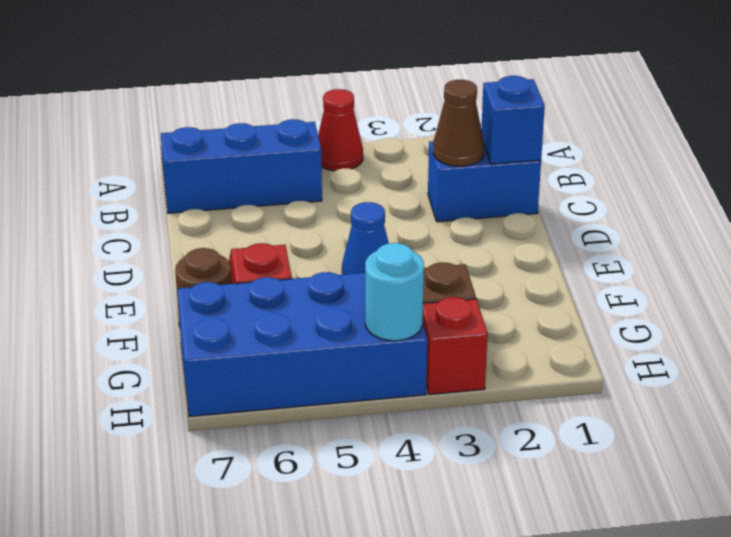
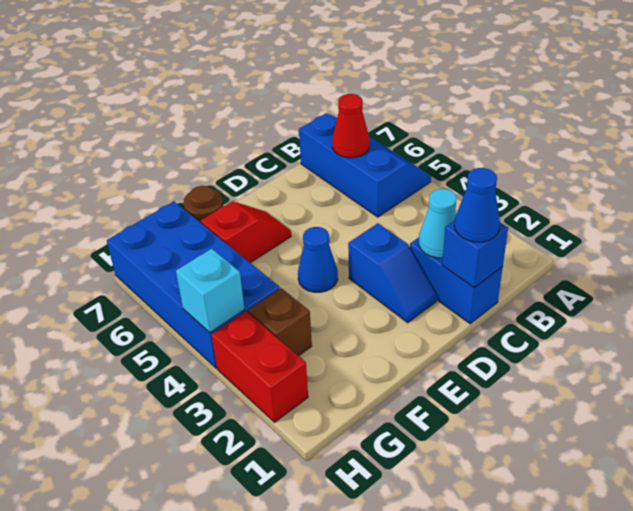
red cone A4 level 1 -> red cone B6 level 2
none -> blue cone C1 level 3
brown cone C2 level 2 -> cyan cone C2 level 2
none -> blue slope D2:D3 level 1 top 3
red brick H3 level 1 -> red brick H2:H3 level 1
cyan round brick H4 level 2 -> cyan brick H4 level 2

